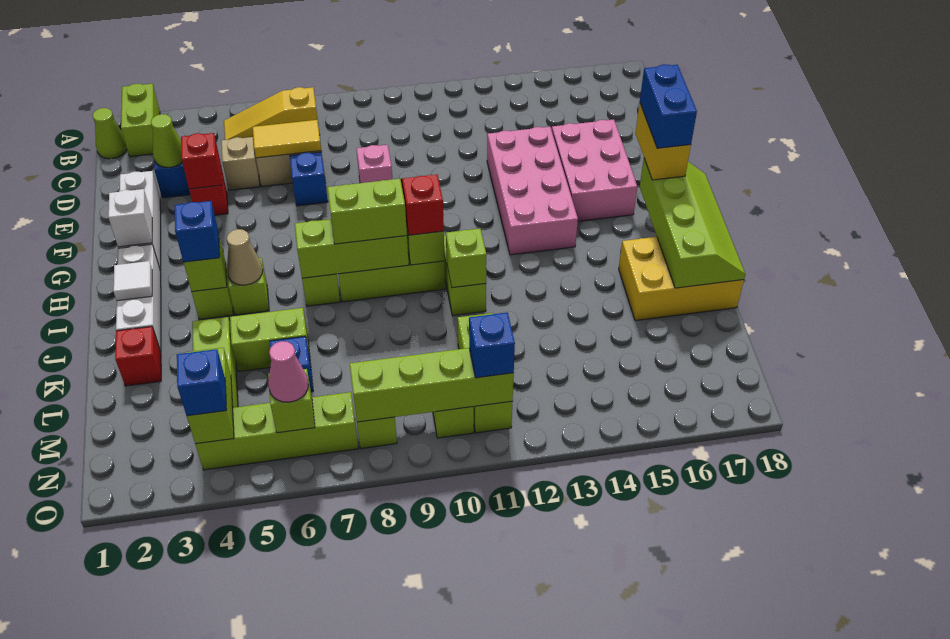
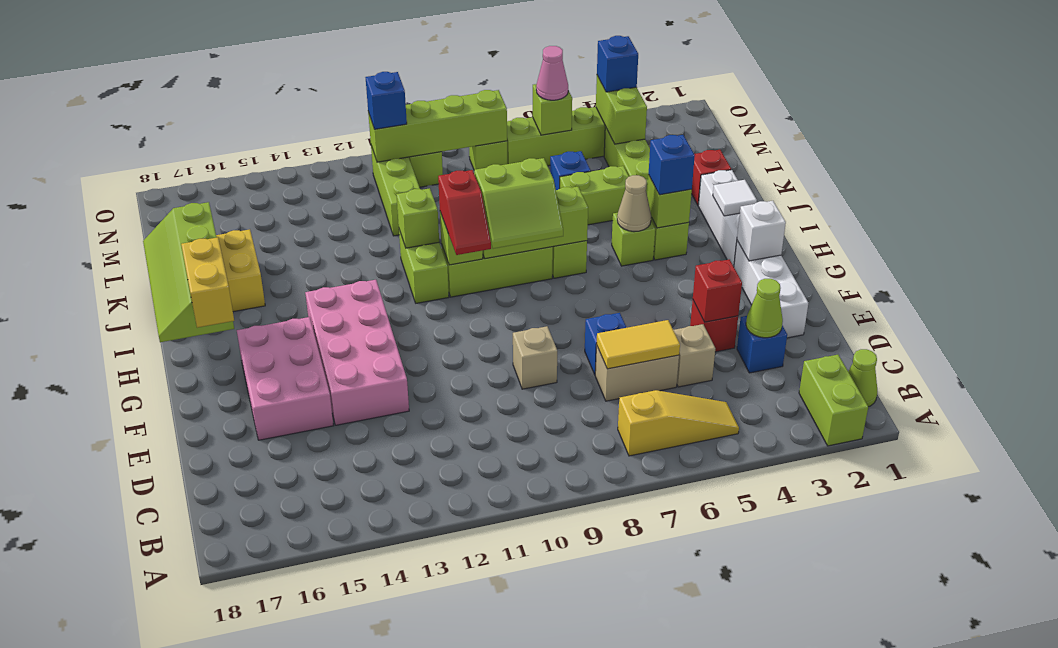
pink brick E9 level 1 -> tan brick E9 level 1
blue brick G17:H17 level 4 -> none

